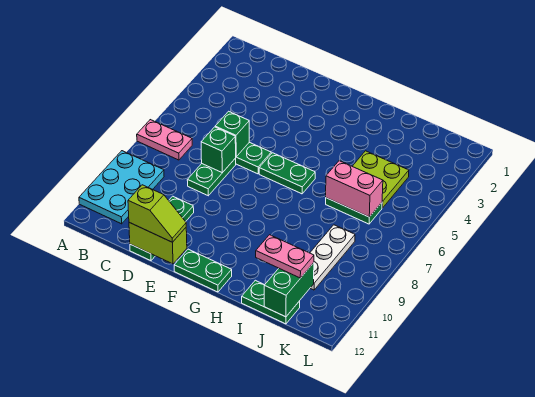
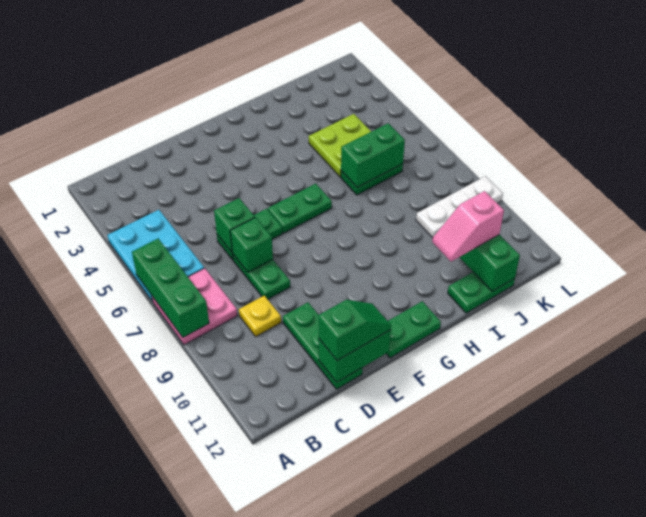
none -> green brick A6:A8 level 2
pink plate A7:B7 level 1 -> pink plate A7:B8 level 1
cyan plate A9:B11 level 1 -> cyan plate A4:B6 level 1
none -> yellow plate C9 level 1
lime brick D12:E12 level 2 -> green brick D12:E12 level 2
lime slope D12:E12 level 3 top D -> green slope D12:E12 level 3 top D
pink brick I6:J6 level 2 -> green brick I6:J6 level 2
pink plate I11:J11 level 3 -> pink slope I11:J11 level 3 top J
white plate J8:J10 level 1 -> white plate J9:L9 level 1

